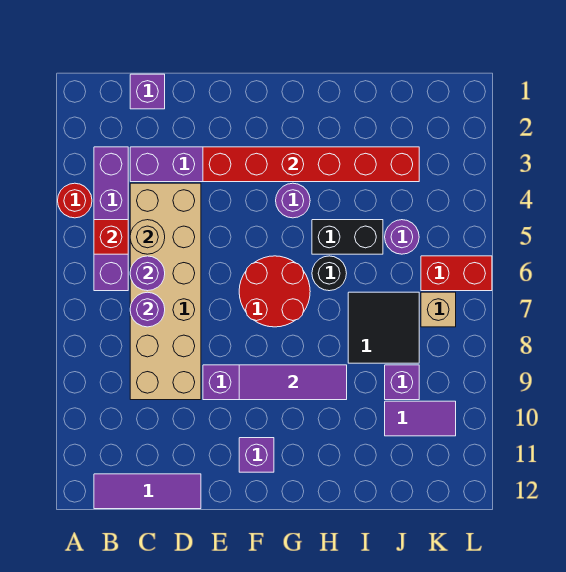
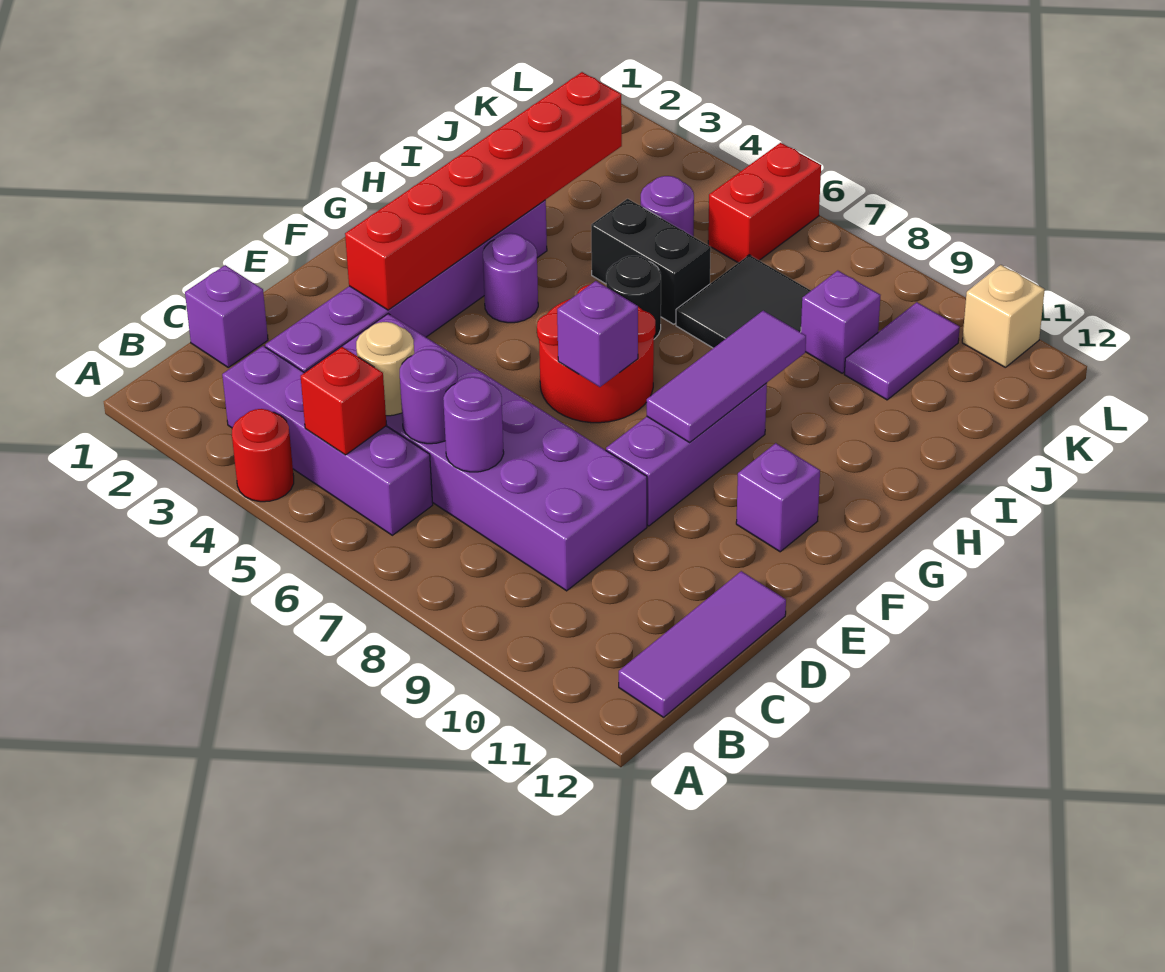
tan brick C4:D9 level 1 -> purple brick C4:D9 level 1
none -> purple brick F7 level 2
black brick H5:I5 level 1 -> black brick I5:I6 level 1
tan brick K7 level 1 -> tan brick L11 level 1

